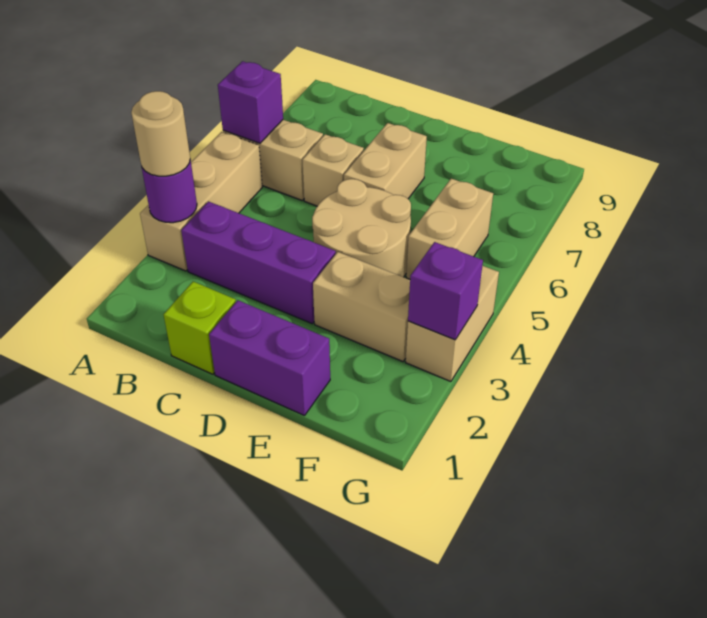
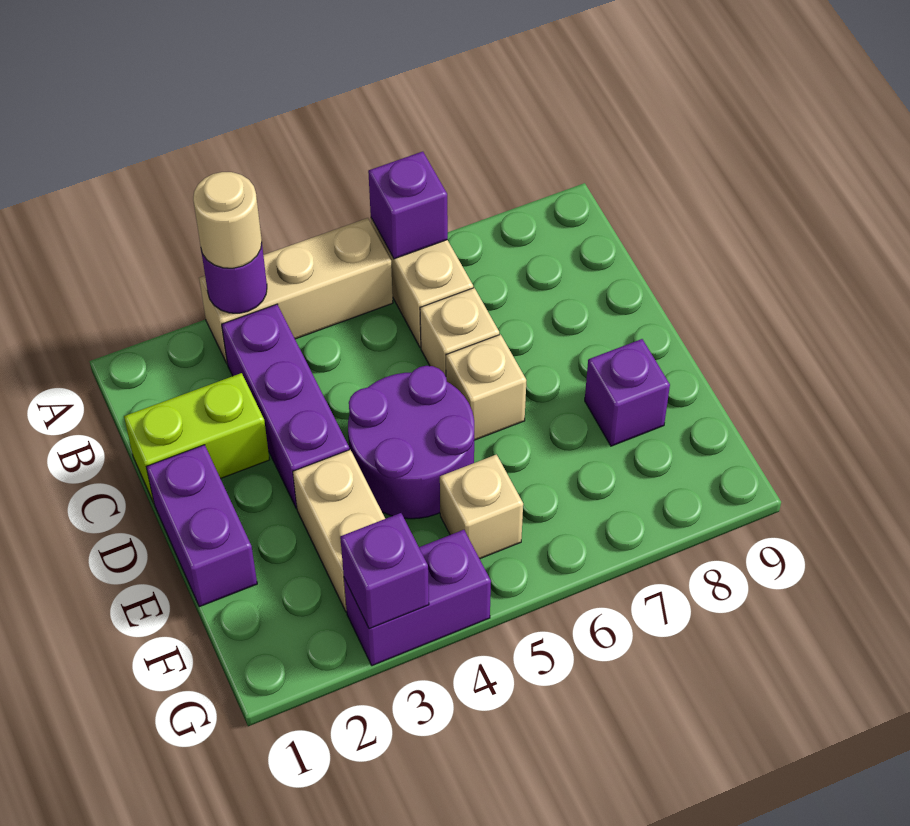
lime brick C1 level 1 -> lime brick C1:C2 level 1
tan round brick D4:E5 level 1 -> purple round brick D4:E5 level 1
tan brick D6:D7 level 1 -> tan brick D6 level 1
none -> purple brick E8 level 1
tan brick F5:F6 level 1 -> tan brick F5 level 1
tan brick G3:G4 level 1 -> purple brick G3:G4 level 1

